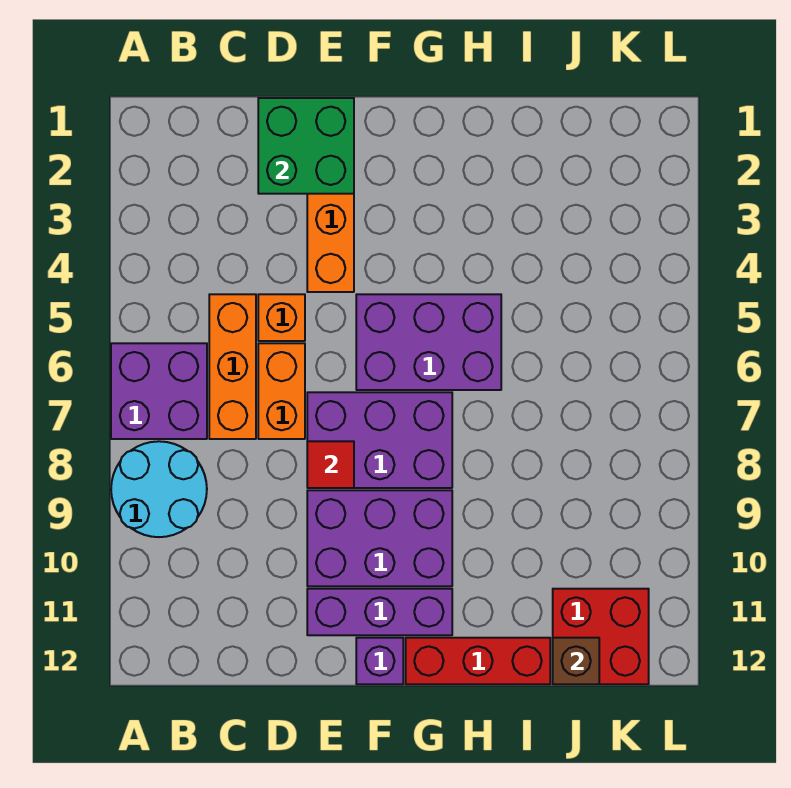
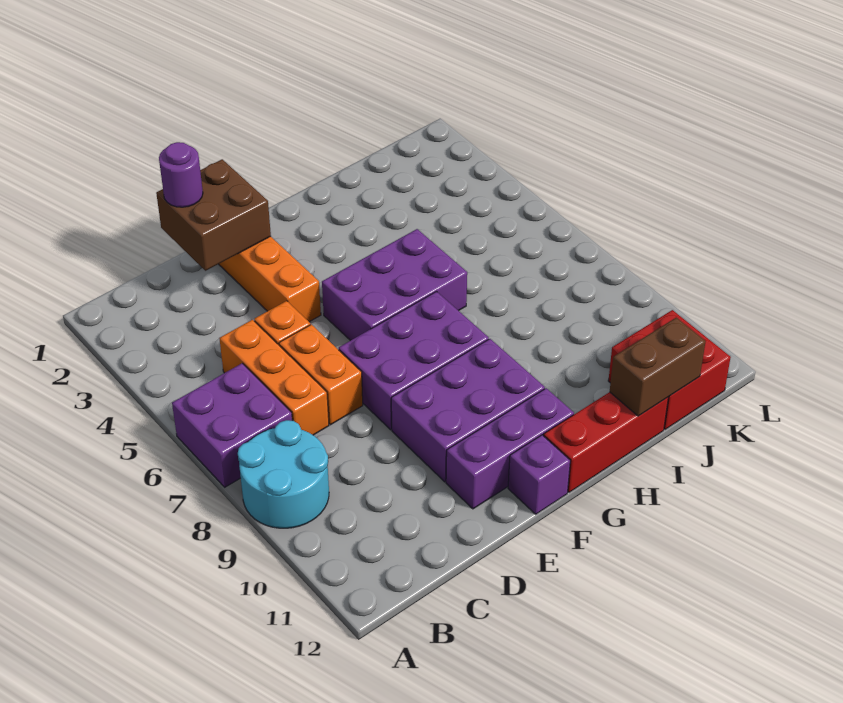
green brick D1:E2 level 2 -> brown brick D1:E2 level 2
none -> purple round brick D1 level 3
red tile E8 level 2 -> none
brown brick J12 level 2 -> brown brick I12:J12 level 2

